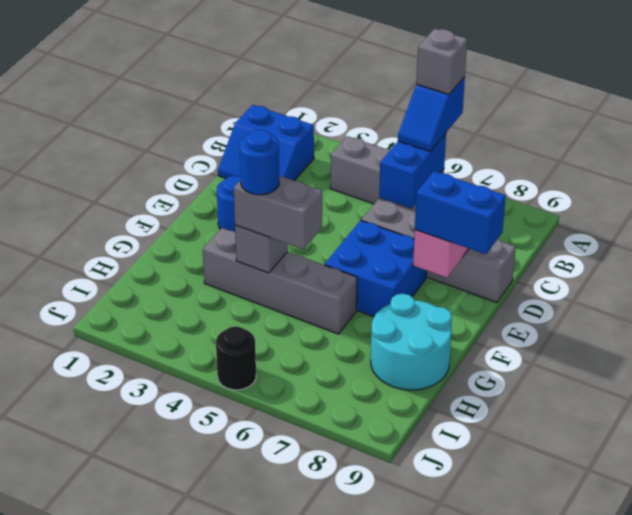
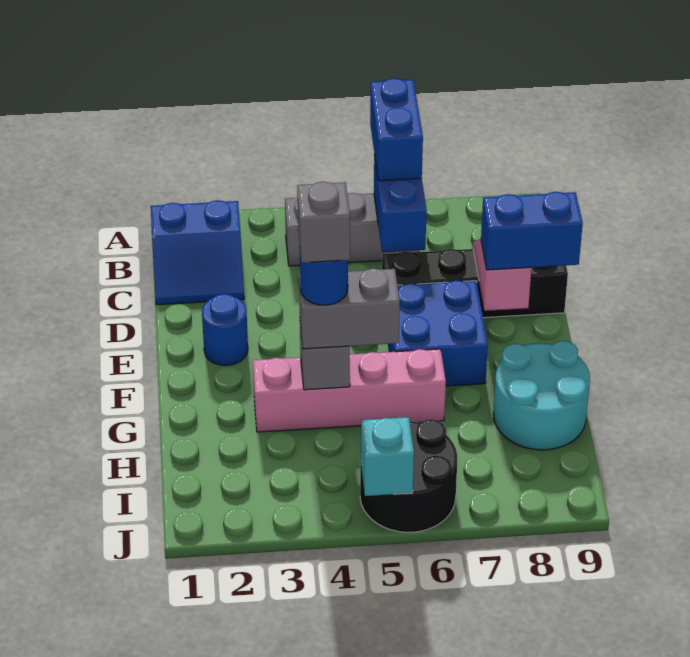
blue slope A6:B6 level 3 top A -> blue brick A6:B6 level 3
grey brick A6 level 4 -> grey brick G4 level 5
grey brick D6:D9 level 1 -> black brick D6:D9 level 1
grey brick G3:G6 level 1 -> pink brick G3:G6 level 1
black round brick J5 level 1 -> black round brick I5:J6 level 1
none -> cyan brick J5 level 2

